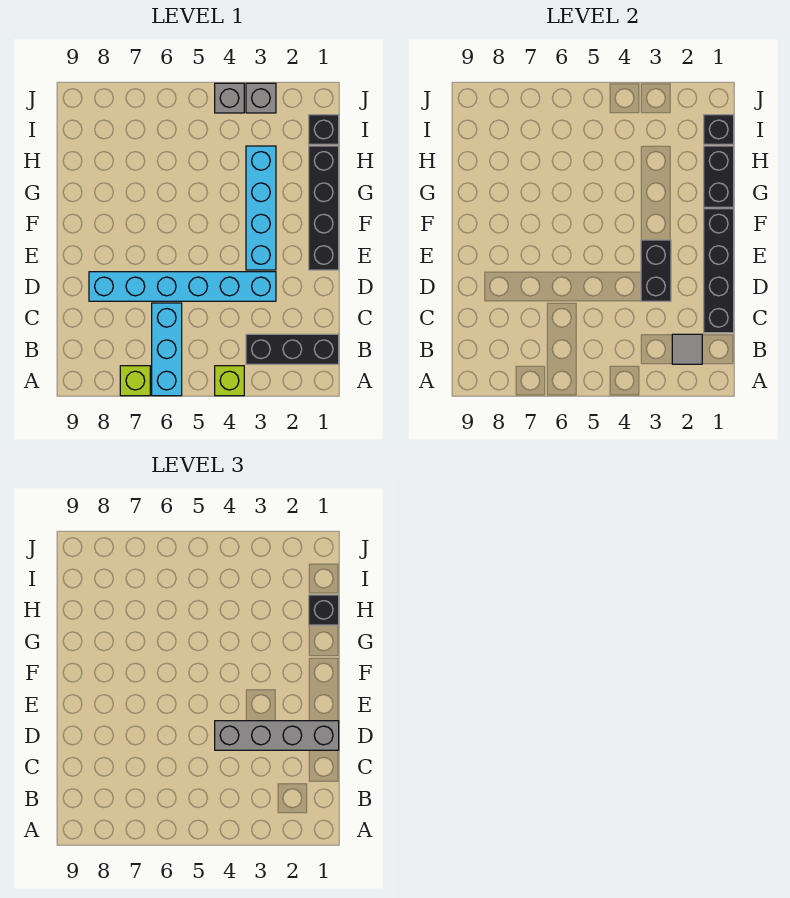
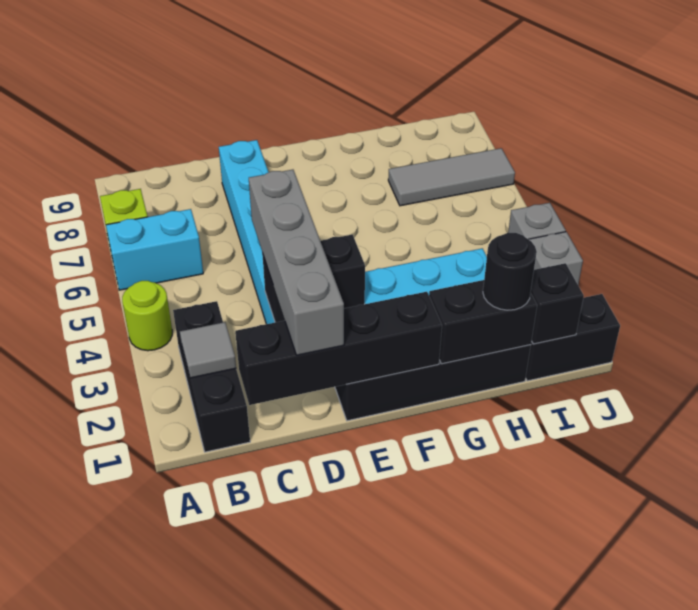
lime brick A4 level 1 -> lime round brick A4 level 1
cyan brick A6:C6 level 1 -> cyan brick A6:B6 level 1
black brick H1 level 3 -> black round brick H1 level 3
none -> grey tile H7:J7 level 1
black brick I1 level 1 -> black brick I1:J1 level 1

